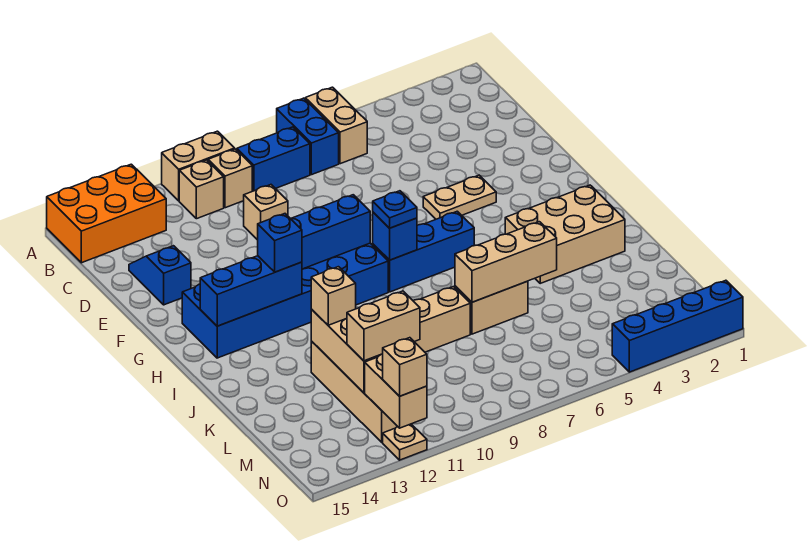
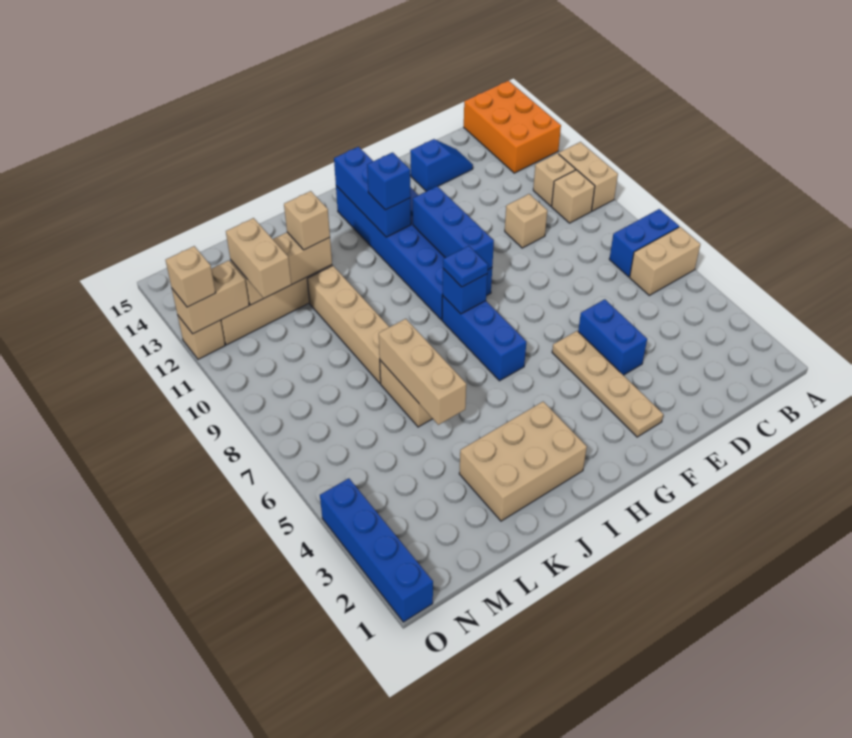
blue brick B8:B9 level 1 -> blue brick E4:E5 level 1
tan plate F4:F5 level 1 -> tan plate F2:F5 level 1
tan brick I2:J4 level 1 -> tan brick I2:K3 level 1
tan plate O12 level 1 -> tan brick O12 level 1

